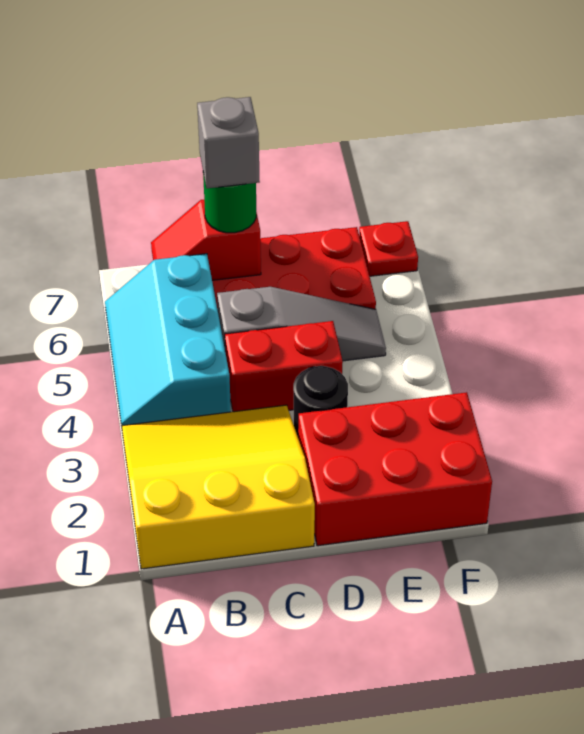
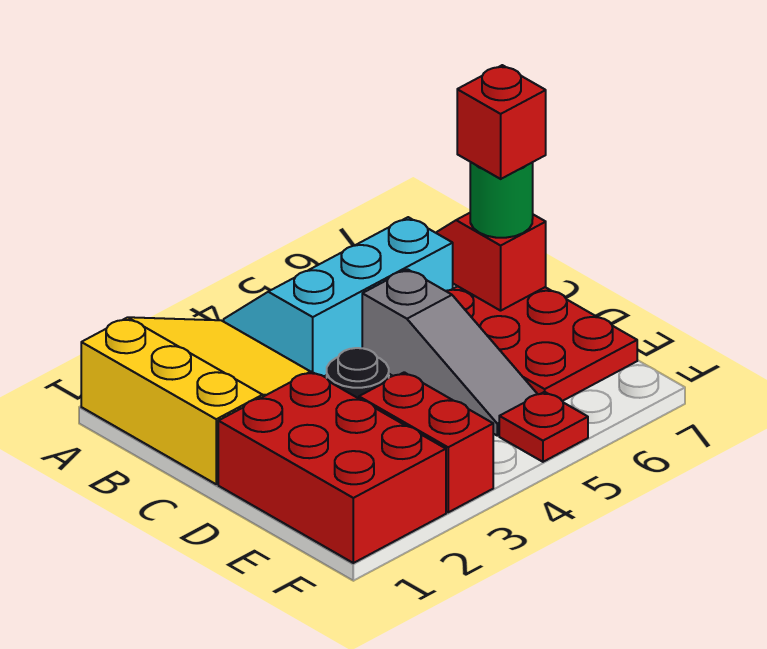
red brick C4:D4 level 1 -> red brick E3:F3 level 1
grey brick C7 level 4 -> red brick C7 level 4
red plate F7 level 1 -> red plate F5 level 1

